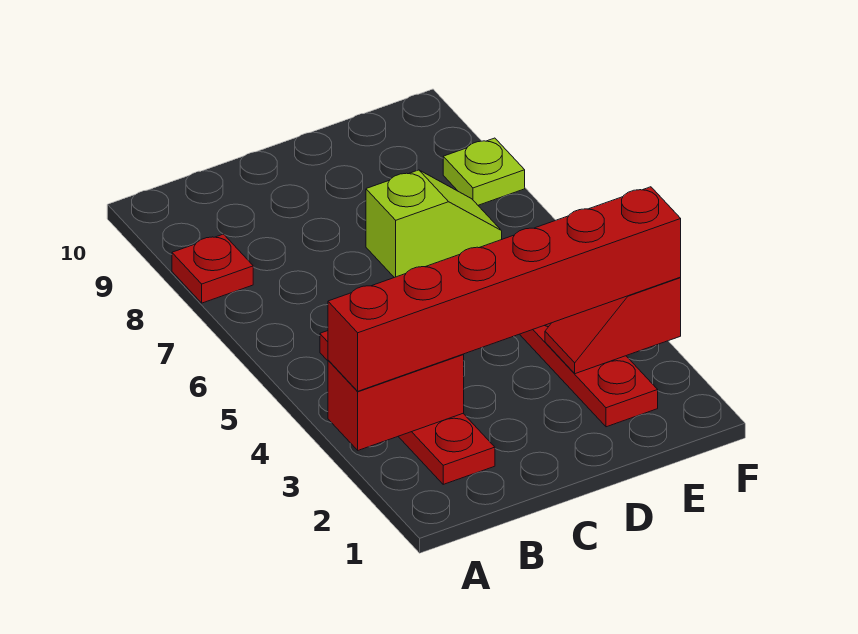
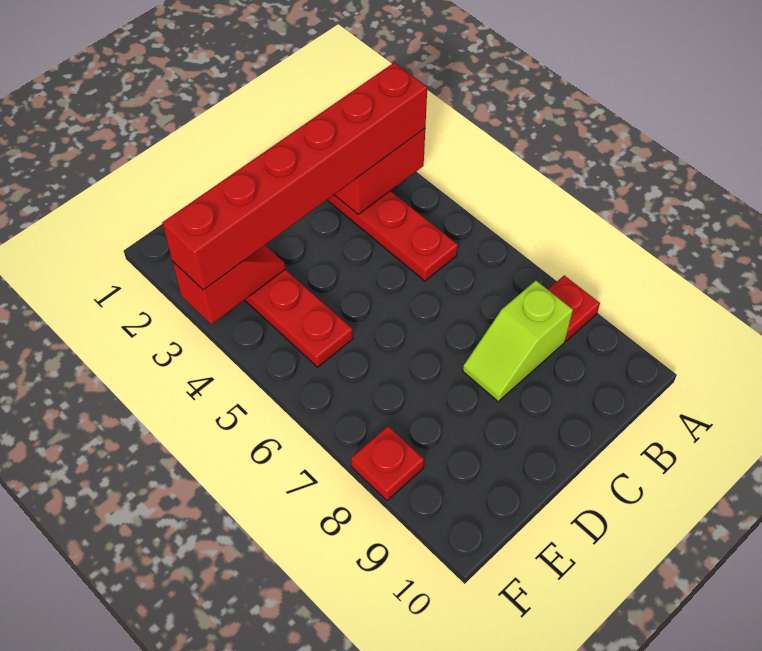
lime slope D7:E7 level 1 top D -> lime slope B8:C8 level 1 top B
lime plate F8 level 1 -> red plate F8 level 1

